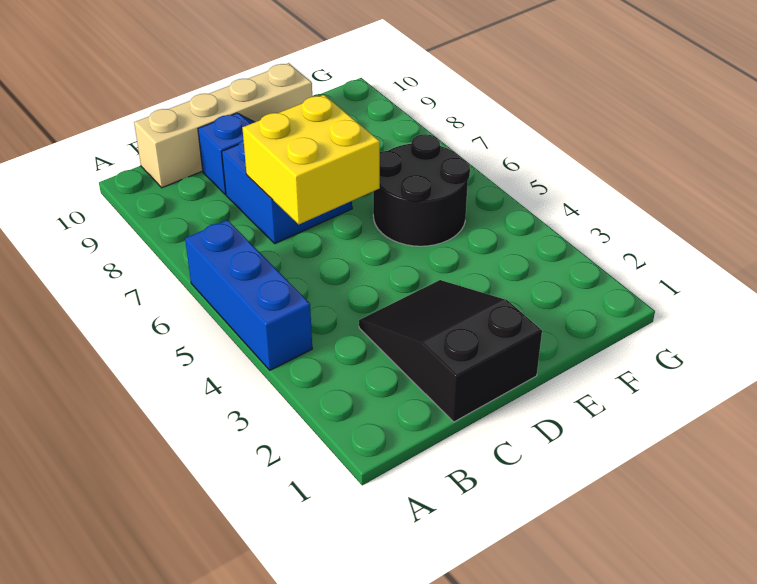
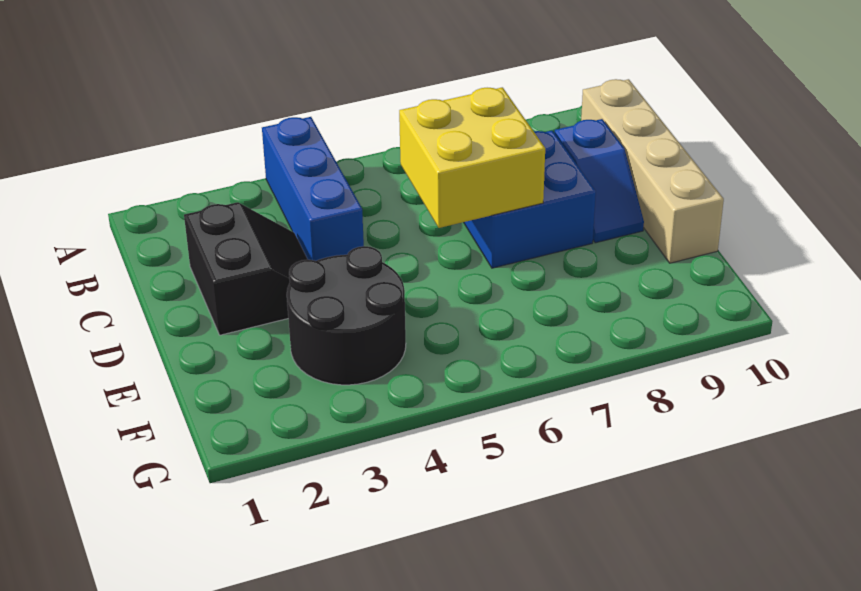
blue brick A4:A6 level 1 -> blue brick A4:C4 level 1
black slope C1:D3 level 1 top 1 -> black slope C2:D3 level 1 top 2
black round brick E5:F6 level 1 -> black round brick E3:F4 level 1

